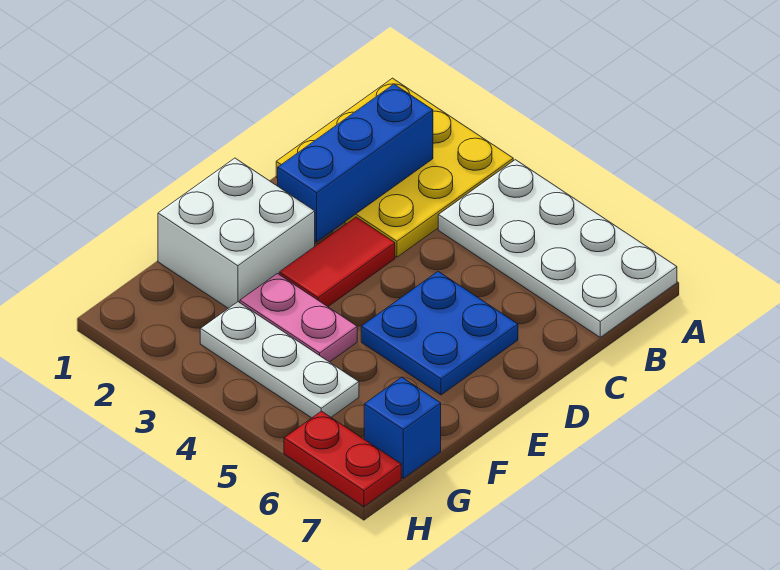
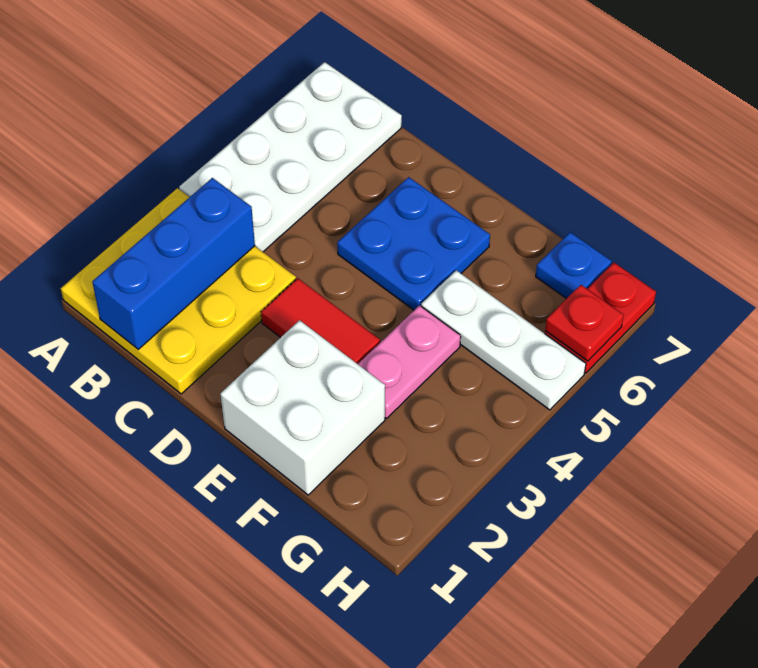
blue brick B2:D2 level 2 -> blue brick B1:B3 level 2
white plate G3:G5 level 1 -> white plate F5:H5 level 1
blue brick G7 level 1 -> blue plate G7 level 1
none -> red plate H6 level 2

